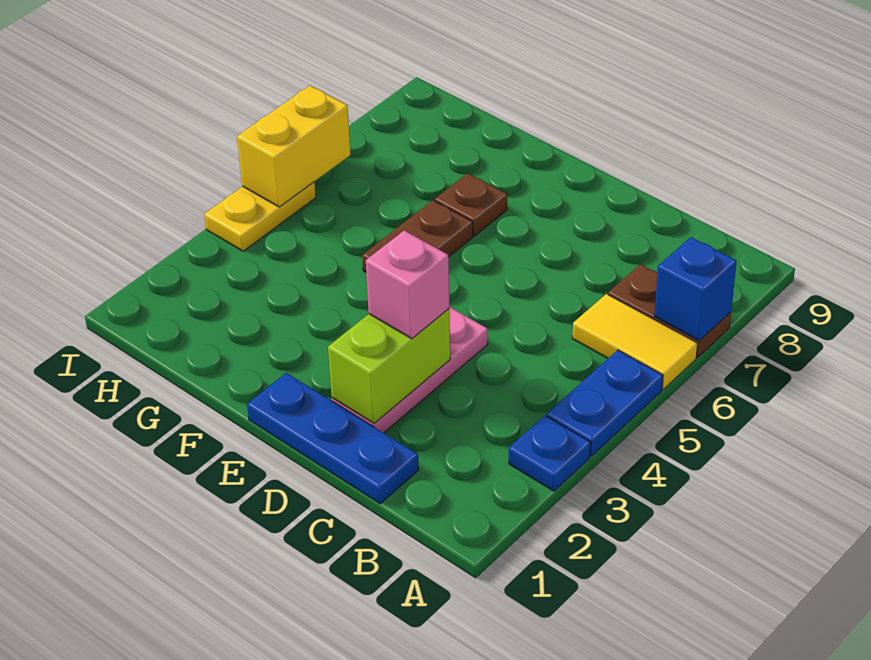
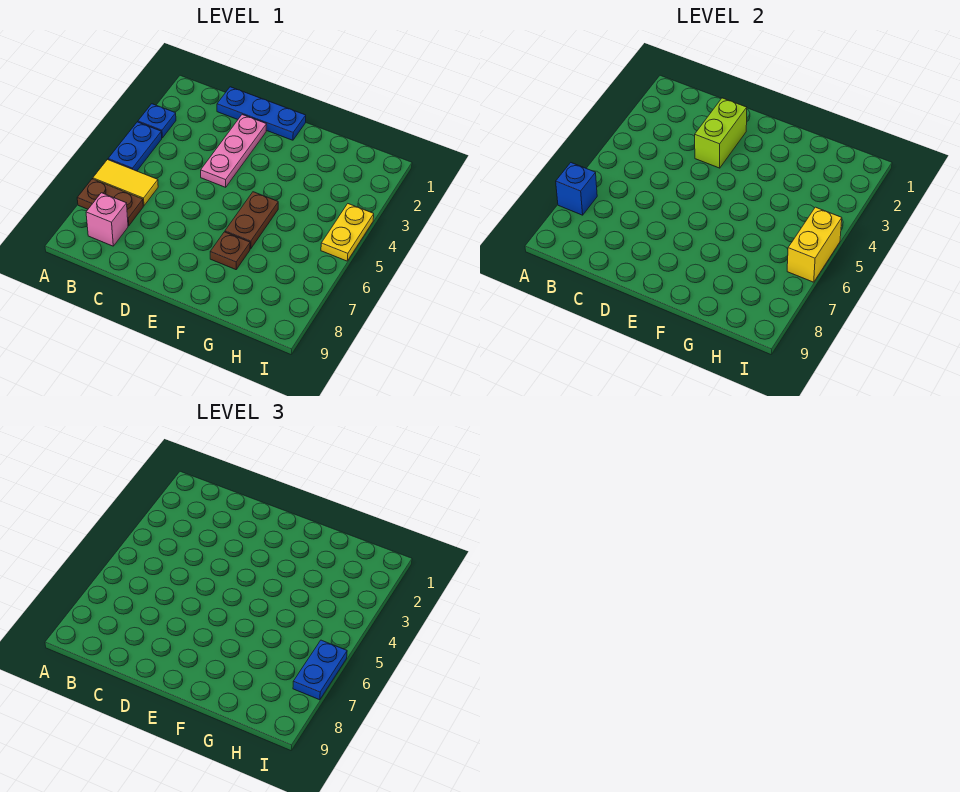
pink brick D3 level 3 -> pink brick B8 level 1
none -> blue plate I6:I7 level 3

